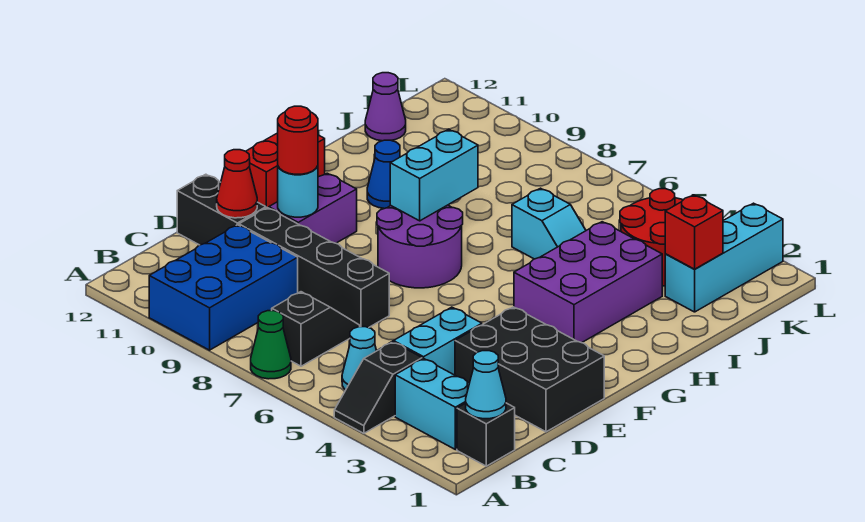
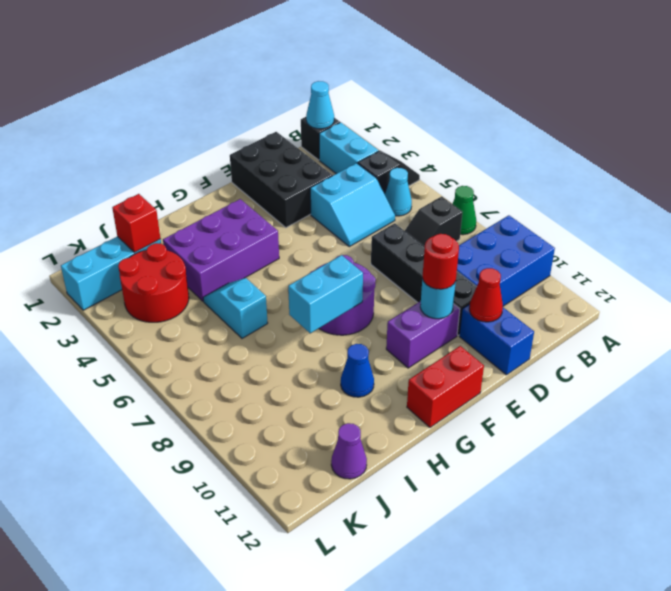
black brick D11:D12 level 1 -> blue brick D11:D12 level 1

